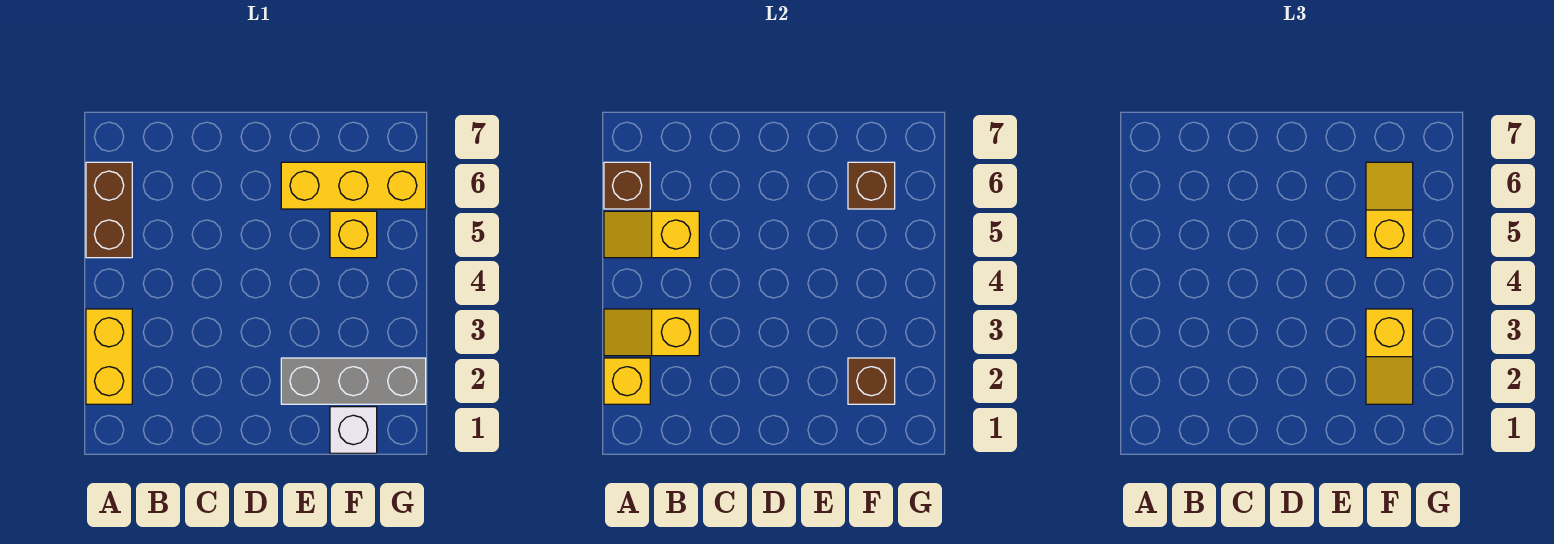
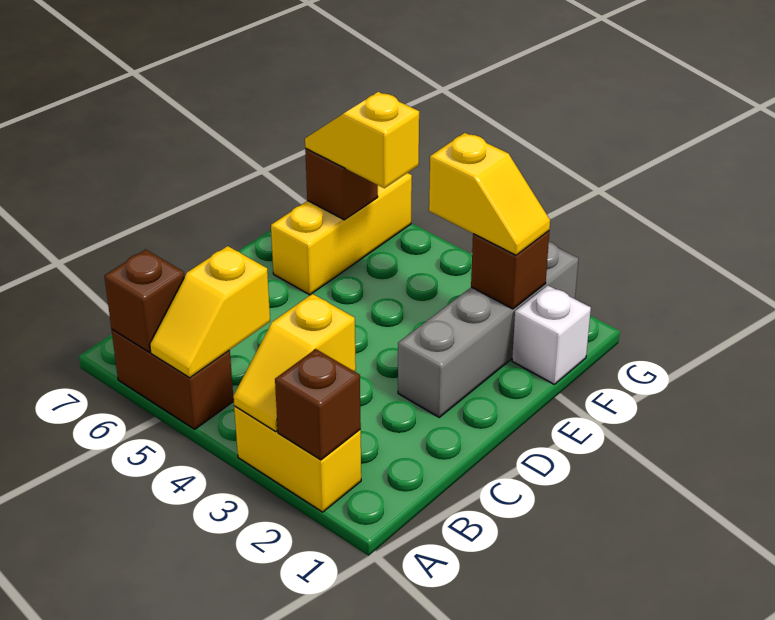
yellow brick A2 level 2 -> brown brick A2 level 2
grey brick E2:G2 level 1 -> grey brick D2:G2 level 1
yellow brick F5 level 1 -> none

